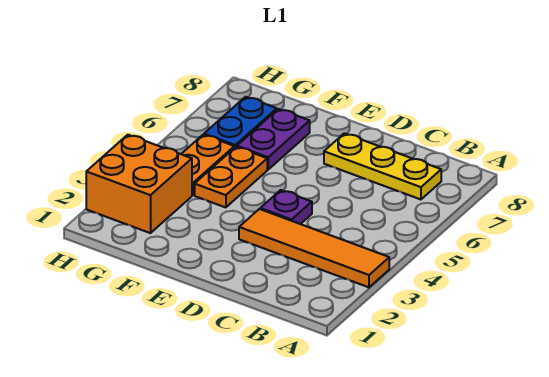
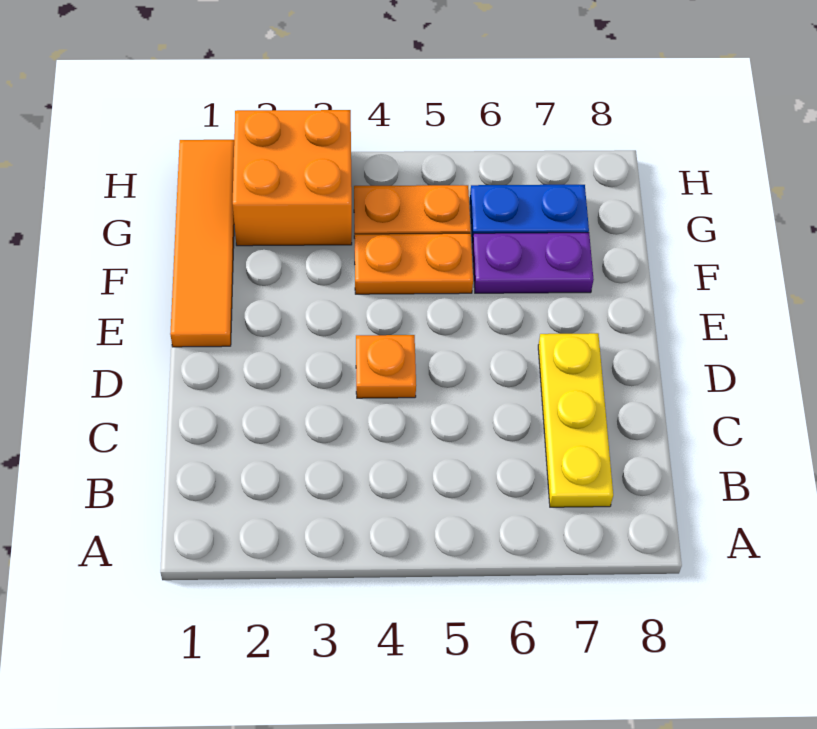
orange tile A3:D3 level 1 -> orange tile E1:H1 level 1
purple plate D4 level 1 -> orange plate D4 level 1

